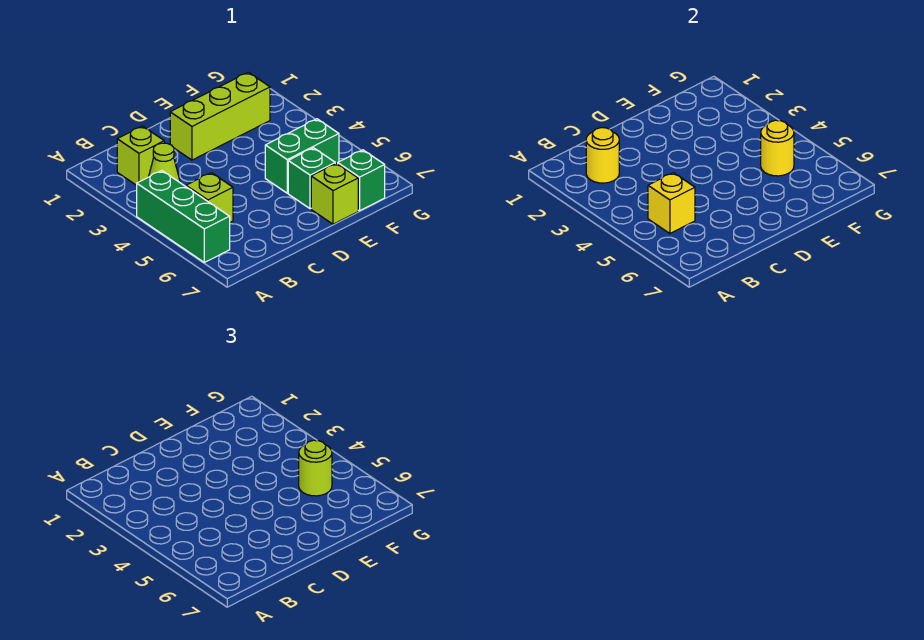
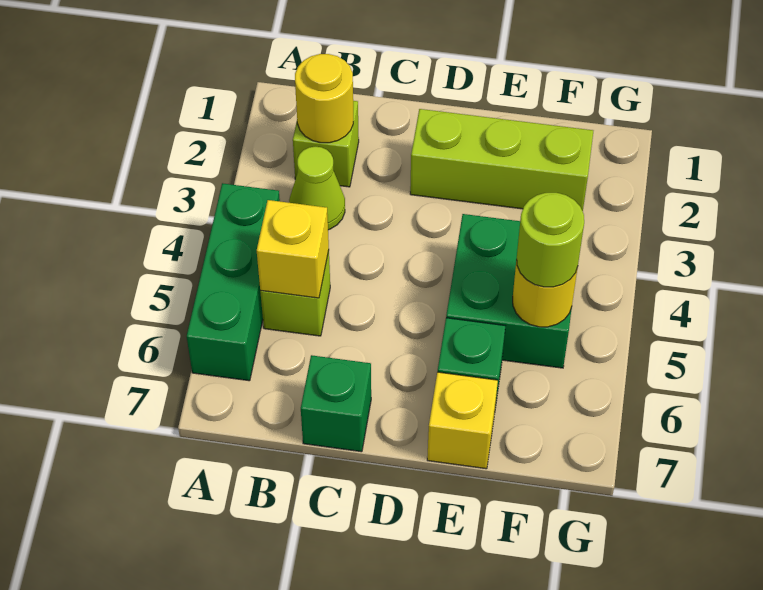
green brick E5:F5 level 1 -> green brick E4:F5 level 1
lime brick E7 level 1 -> yellow brick E7 level 1
green brick F7 level 1 -> green brick C7 level 1

